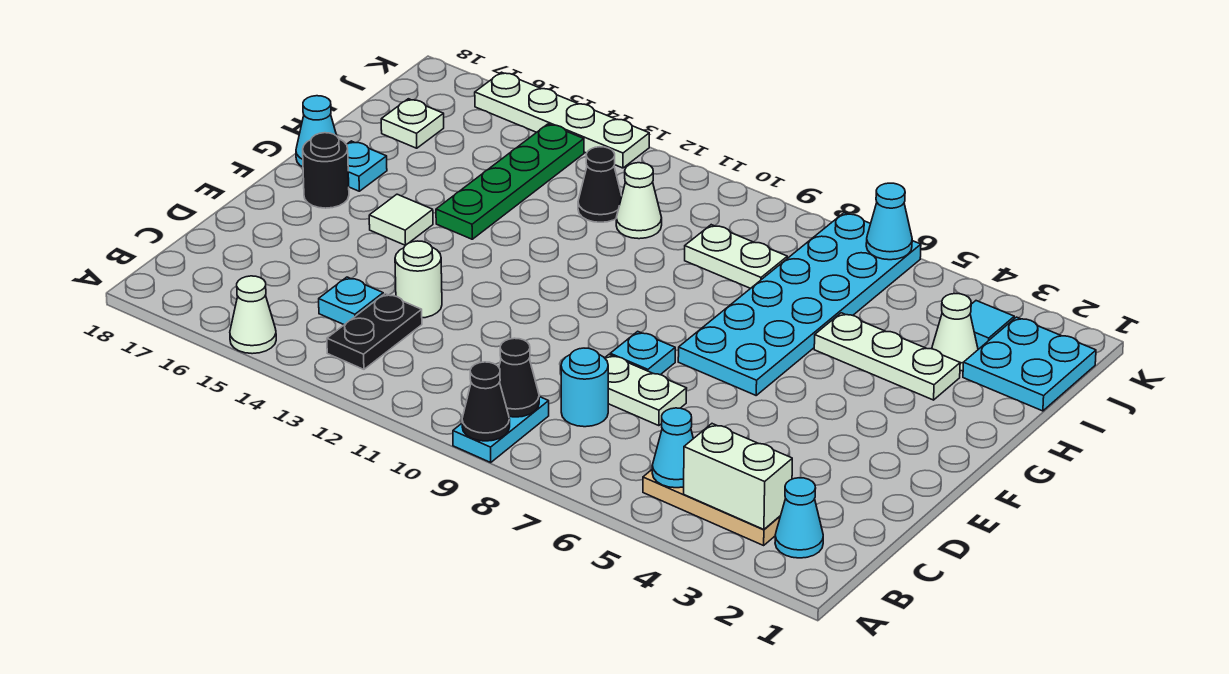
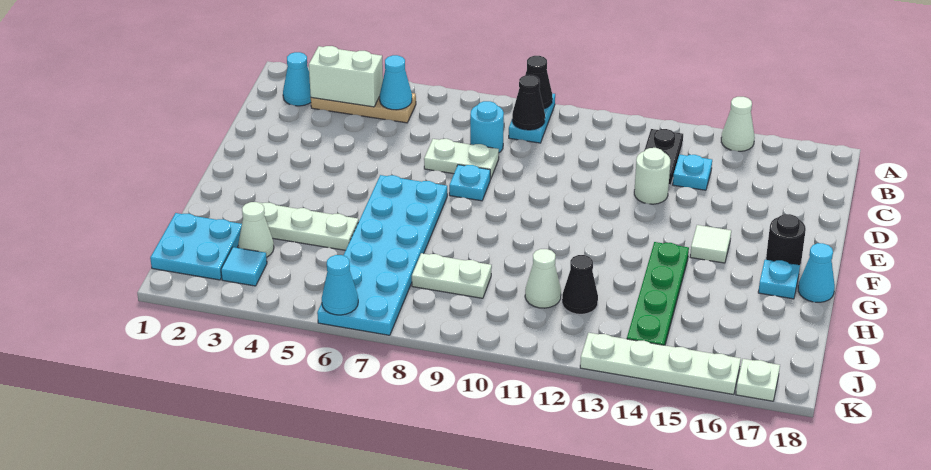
white plate I17 level 1 -> white plate K17 level 1

